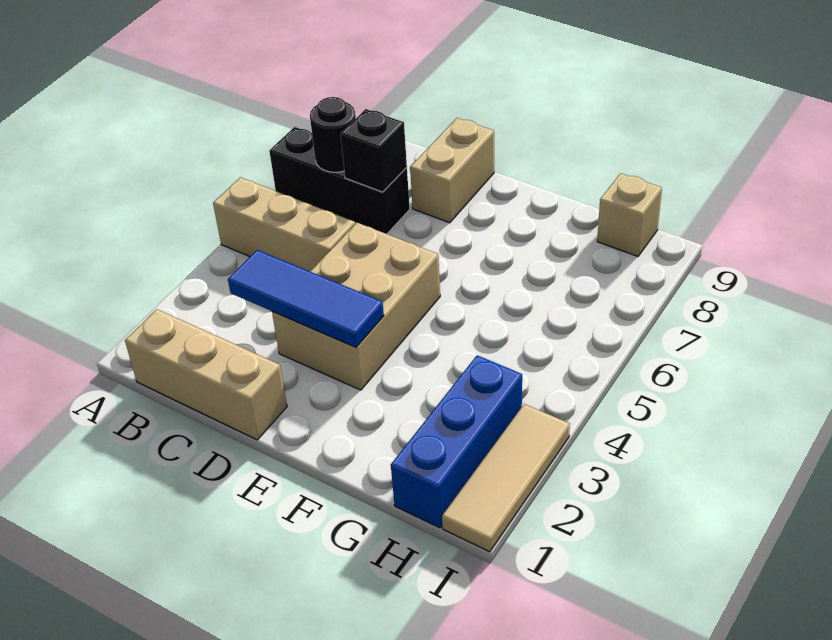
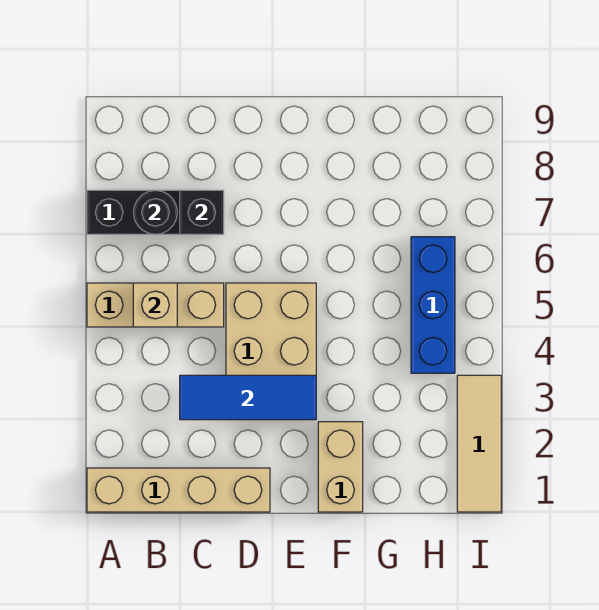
tan brick B1:D1 level 1 -> tan brick A1:D1 level 1
tan brick D8:D9 level 1 -> tan brick F1:F2 level 1
blue brick H1:H3 level 1 -> blue brick H4:H6 level 1
tan brick H9 level 1 -> tan brick B5 level 2

